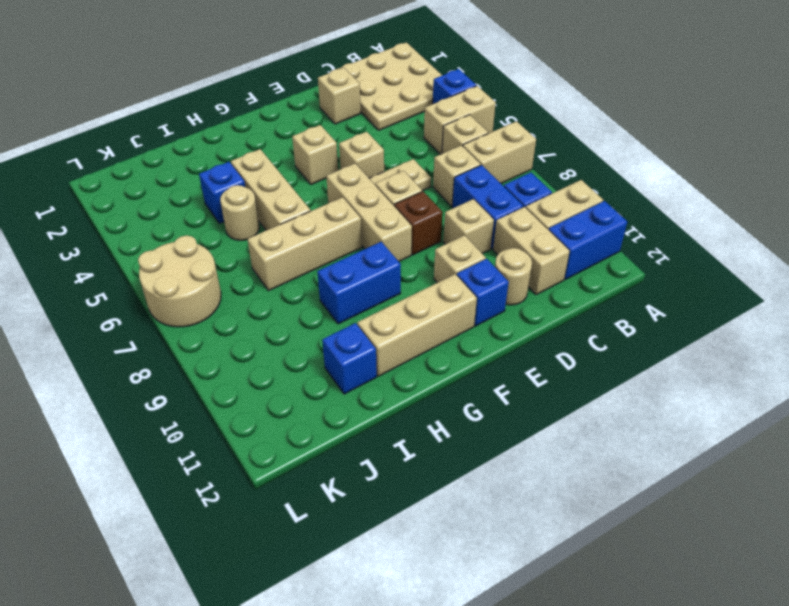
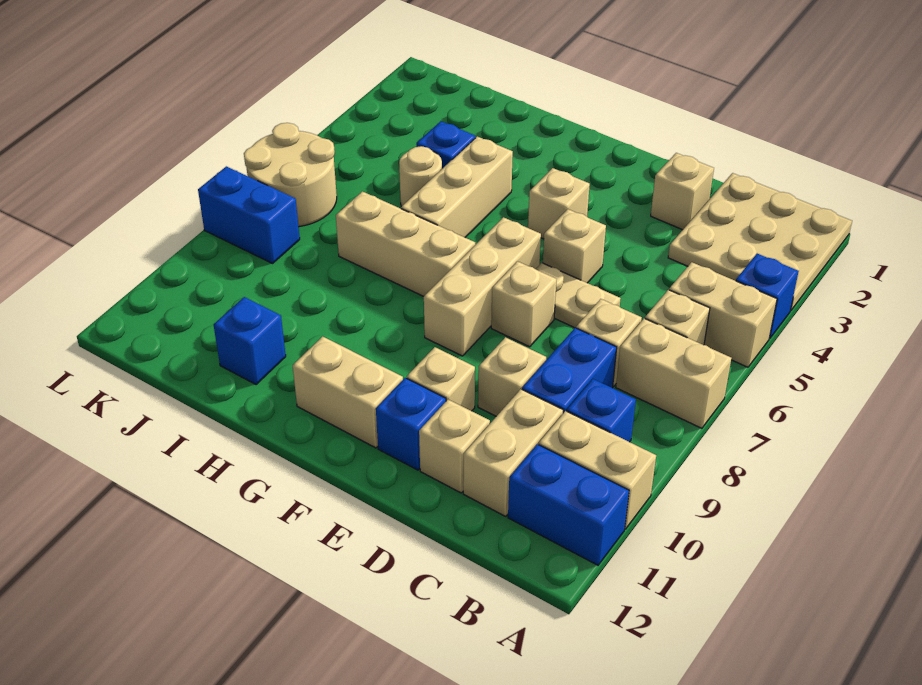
tan round brick D11 level 1 -> tan brick D11 level 1
brown brick E8 level 1 -> none
tan brick F11:H11 level 1 -> tan brick F11:G11 level 1
blue brick G9:H9 level 1 -> blue brick K8:L8 level 1

